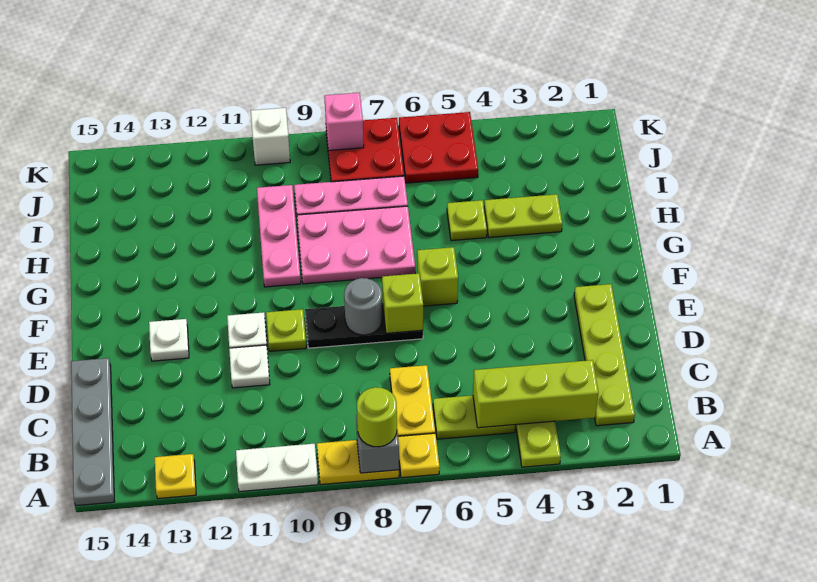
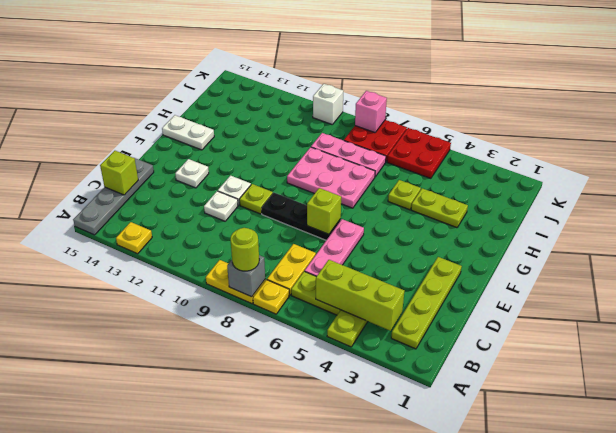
white plate A10:A11 level 1 -> white plate G14:G15 level 1
grey round brick E8 level 2 -> none
lime brick F6 level 1 -> lime brick C15 level 2
pink plate G10:I10 level 1 -> pink plate C6:E6 level 1

